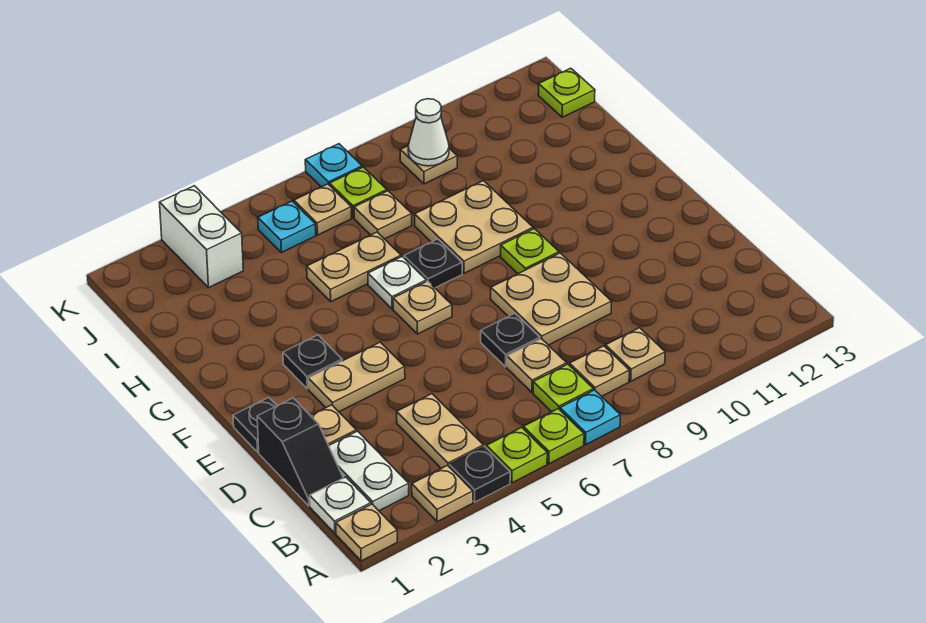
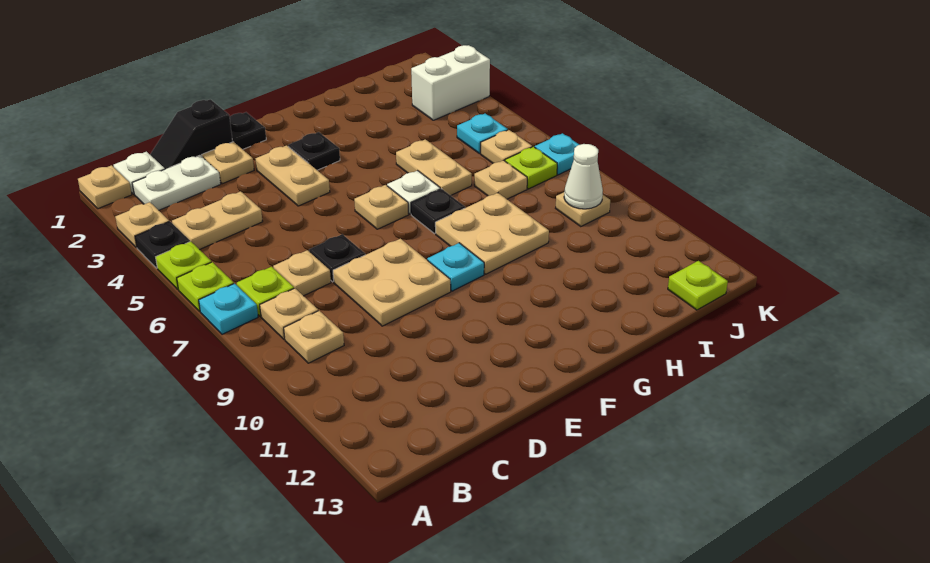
lime plate F9 level 1 -> cyan plate F9 level 1

